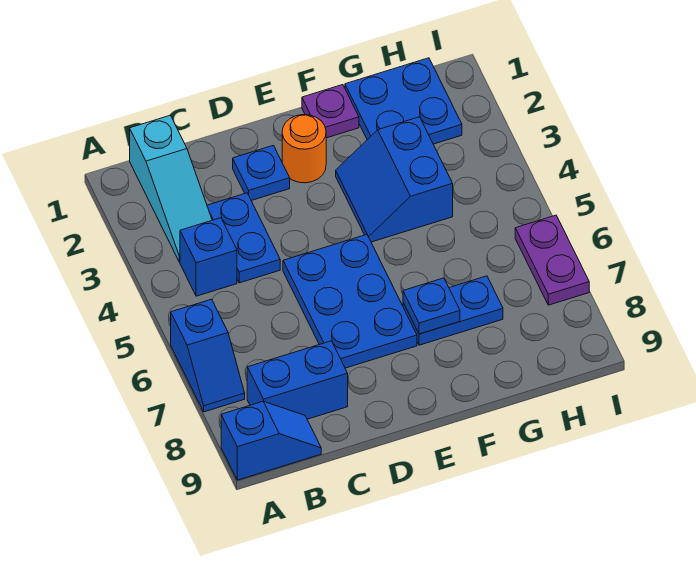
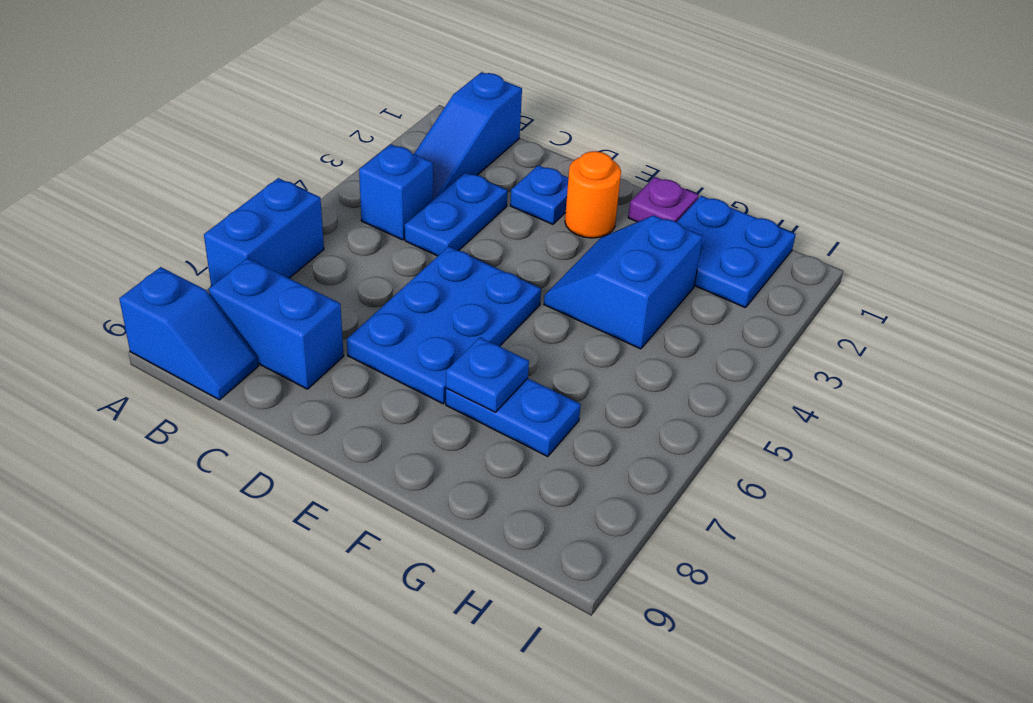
blue slope A6:A7 level 1 top 6 -> blue brick A6:A7 level 1
cyan slope B1:B3 level 1 top 1 -> blue slope B1:B3 level 1 top 1
purple plate I6:I7 level 1 -> none

